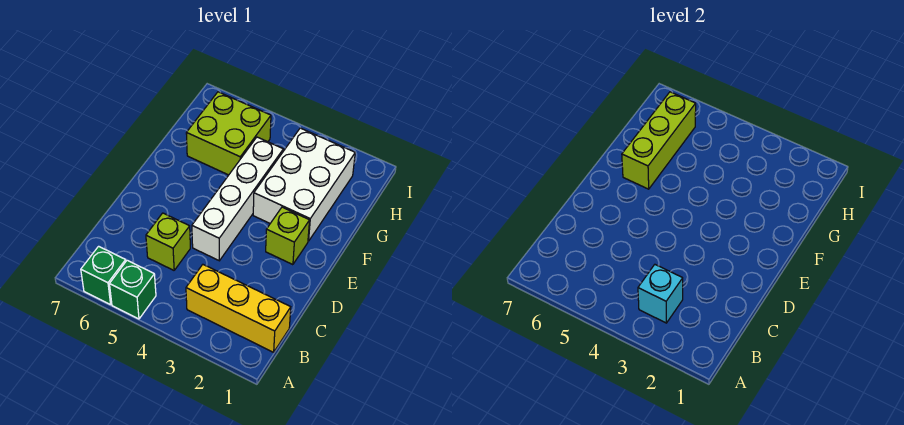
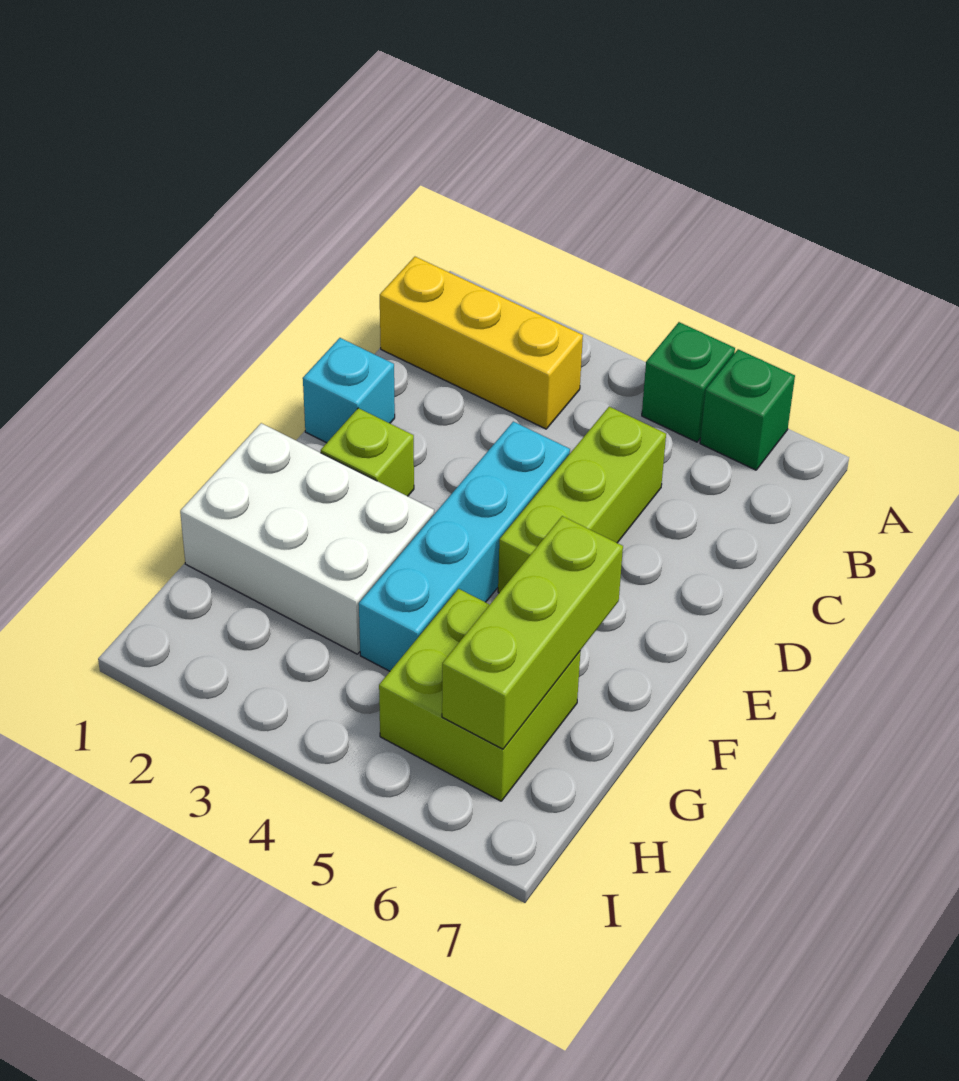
cyan brick B3 level 2 -> cyan brick D1 level 1
lime brick C5 level 1 -> lime brick C5:E5 level 1
white brick D4:G4 level 1 -> cyan brick D4:G4 level 1
white brick F2:H3 level 1 -> white brick F1:G3 level 1

